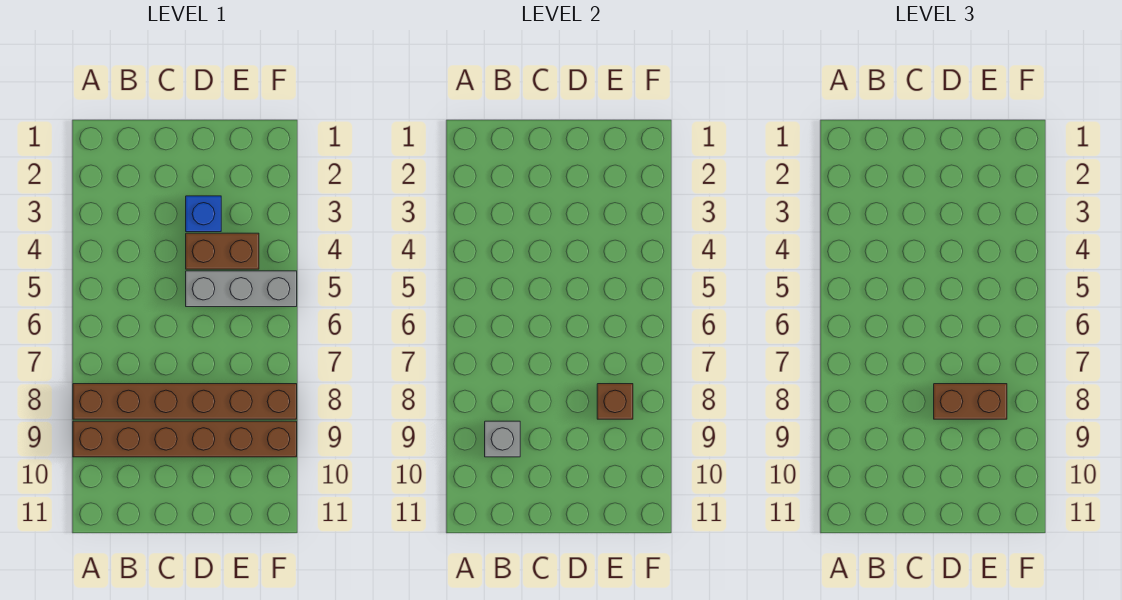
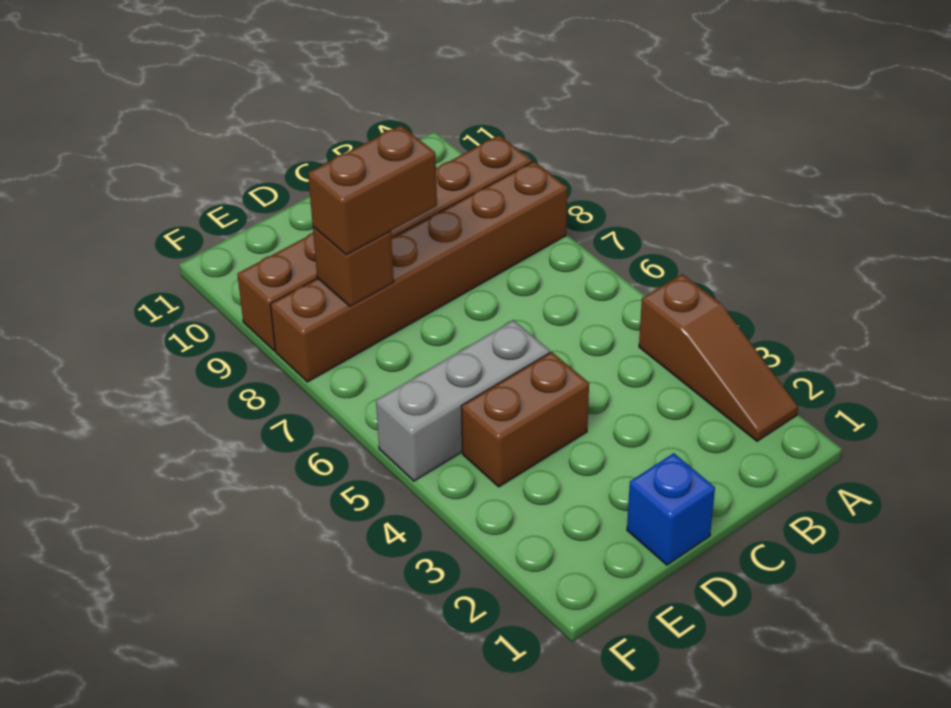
none -> brown slope A2:A4 level 1 top 4
grey brick B9 level 2 -> none
blue brick D3 level 1 -> blue brick D1 level 1

